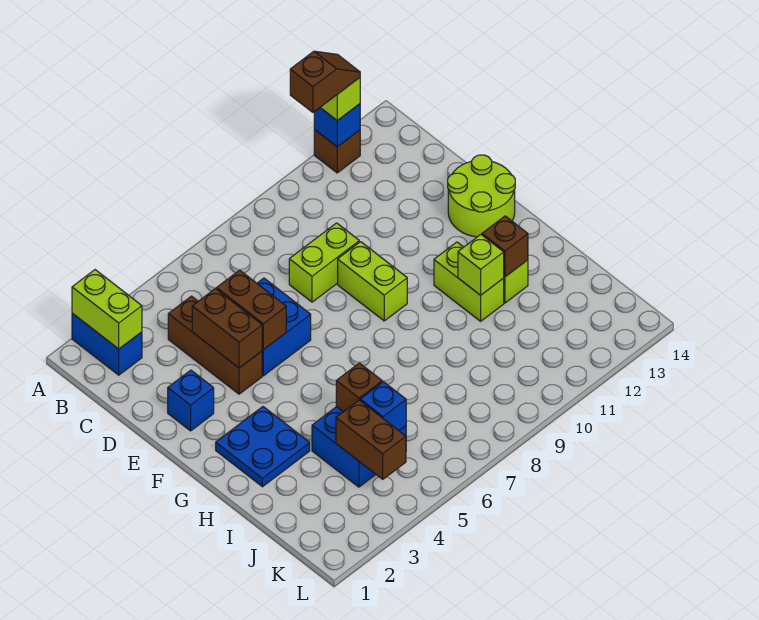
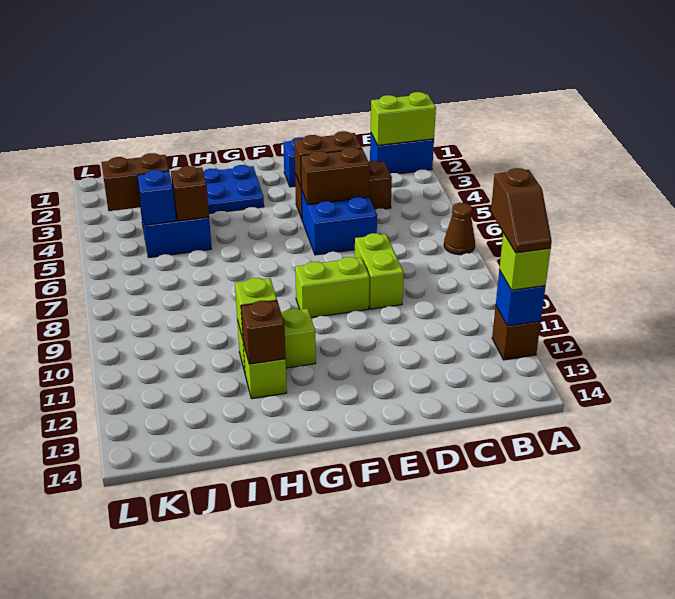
none -> brown cone A7 level 1
lime round brick E13:F14 level 1 -> none

